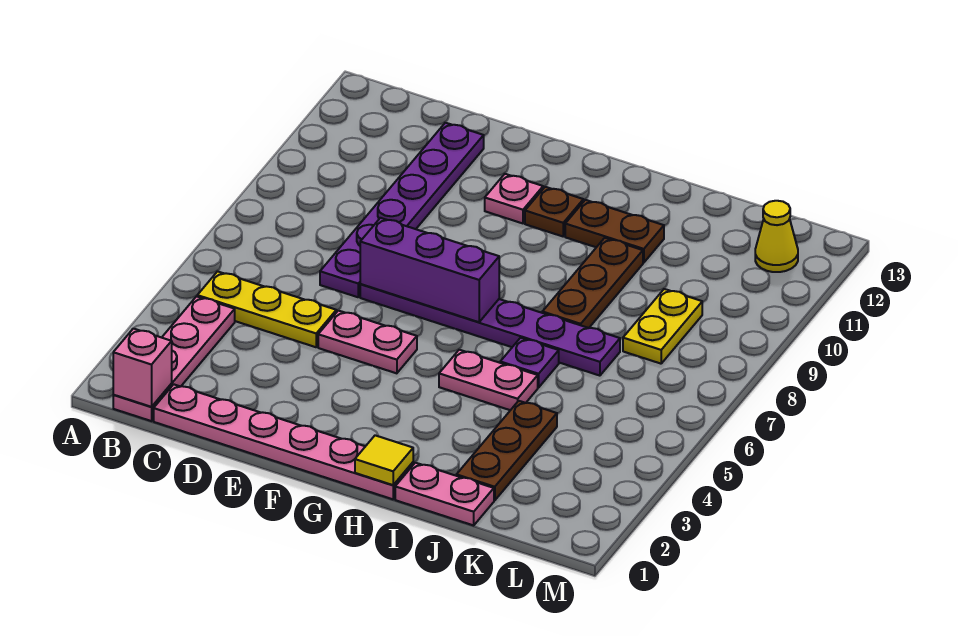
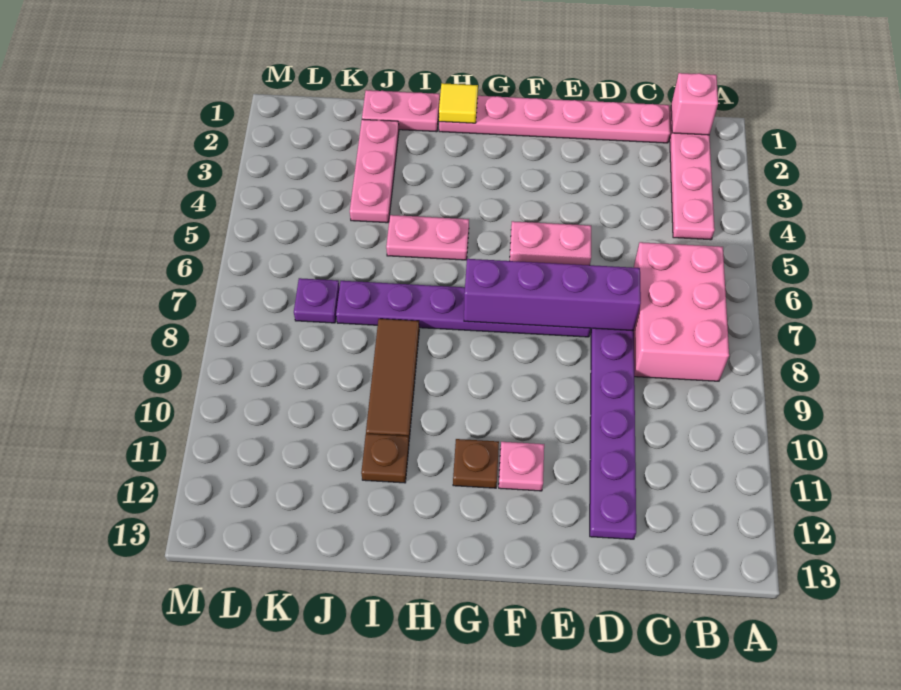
yellow plate B5:D5 level 1 -> none
none -> pink brick B6:C8 level 1
purple brick E7:G7 level 2 -> purple brick D7:G7 level 2
brown plate H11:I11 level 1 -> brown plate I11 level 1
purple plate I6 level 1 -> purple plate K7 level 1
brown plate I8:I10 level 1 -> brown tile I8:I10 level 1
brown plate J2:J4 level 1 -> pink plate J2:J4 level 1
yellow plate K8:K9 level 1 -> none
yellow cone L12 level 1 -> none

